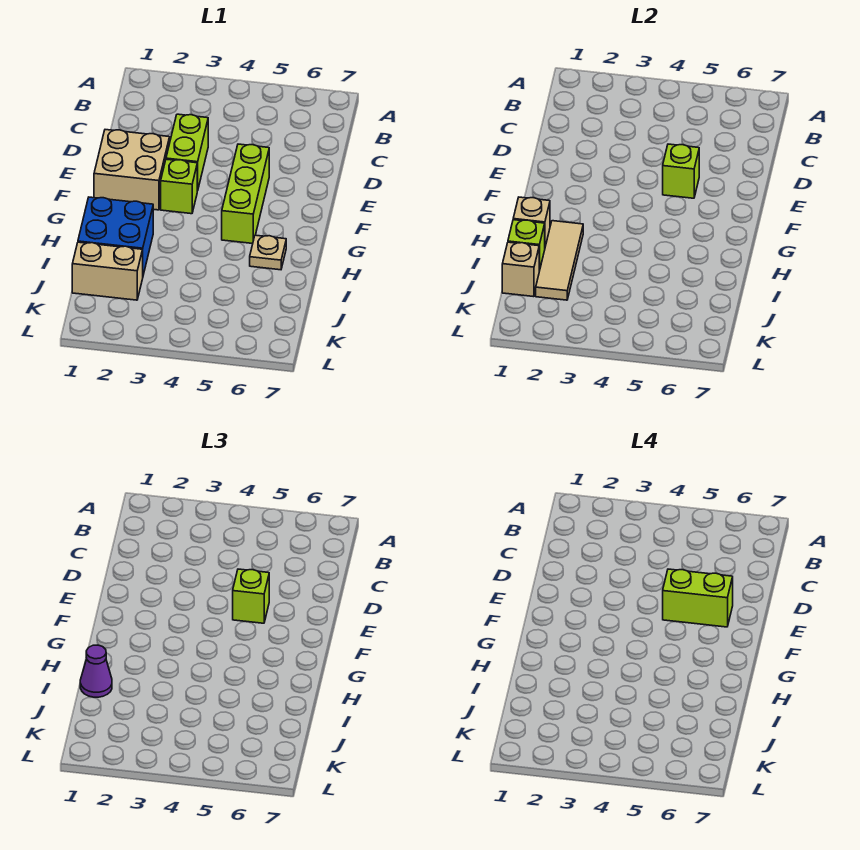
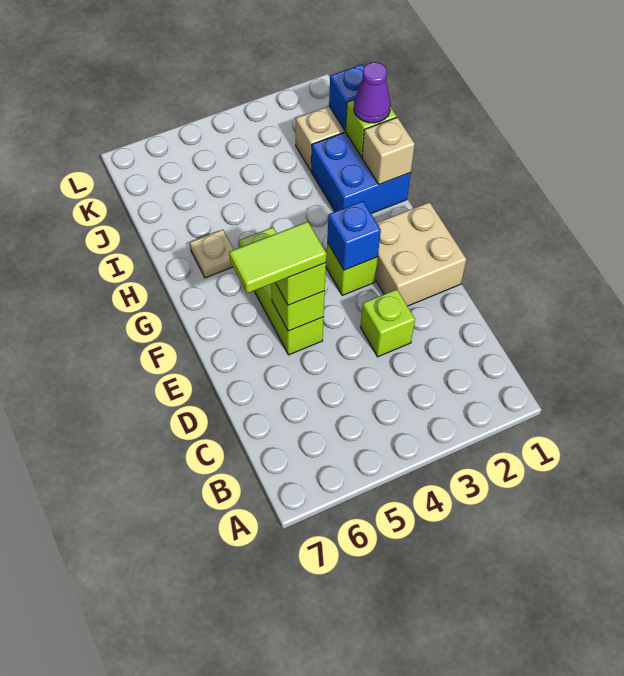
lime brick D3:E3 level 1 -> lime brick D3 level 1
lime brick E5:E6 level 4 -> lime tile E5:E6 level 4
none -> blue brick F3 level 2
tan tile H2:J2 level 2 -> none
tan brick J1 level 2 -> blue brick J1 level 2

